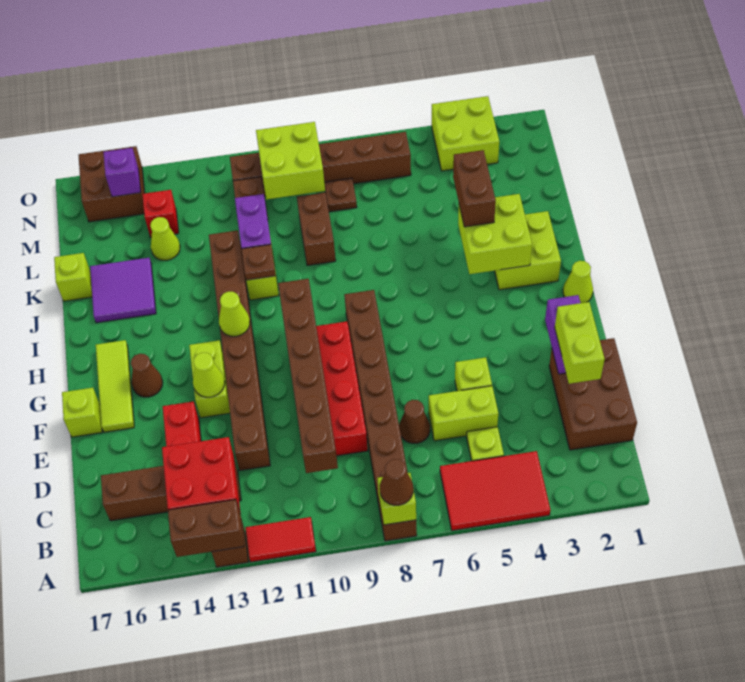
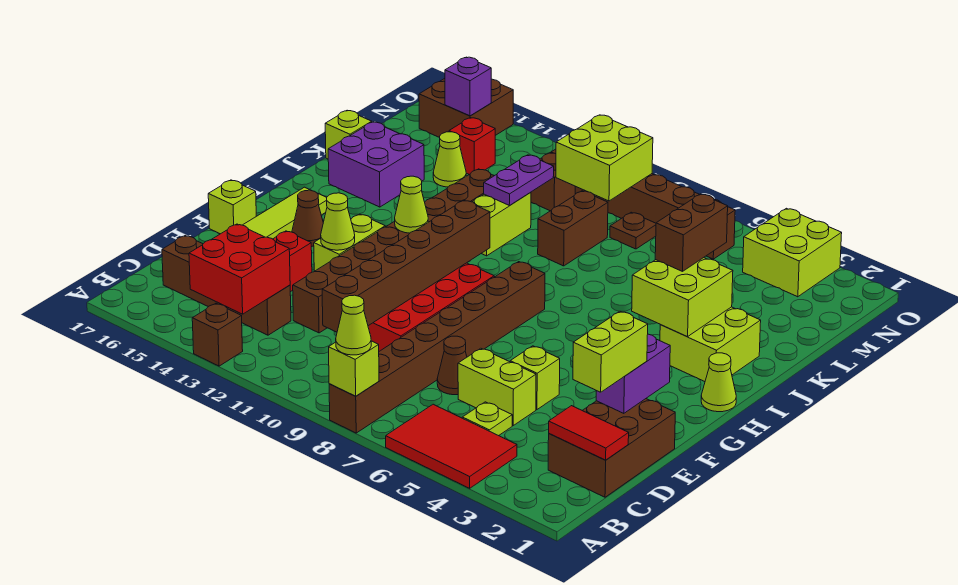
brown cone A8 level 3 -> lime cone A8 level 3
red tile A11:A12 level 1 -> red tile C1:C2 level 2
brown brick A13:A14 level 2 -> none
brown plate J11 level 2 -> none
purple tile J15:K16 level 1 -> purple brick J15:K16 level 1

